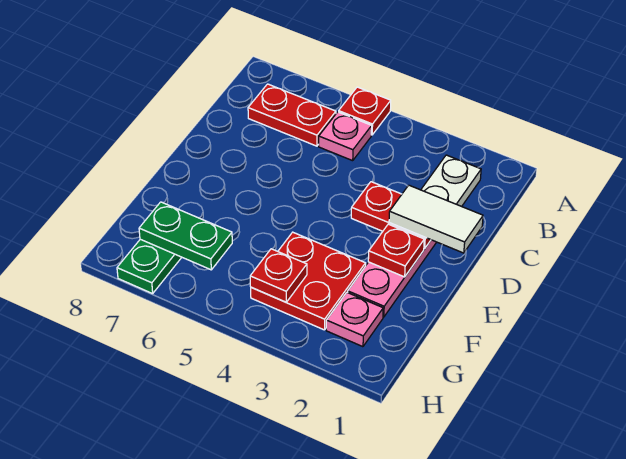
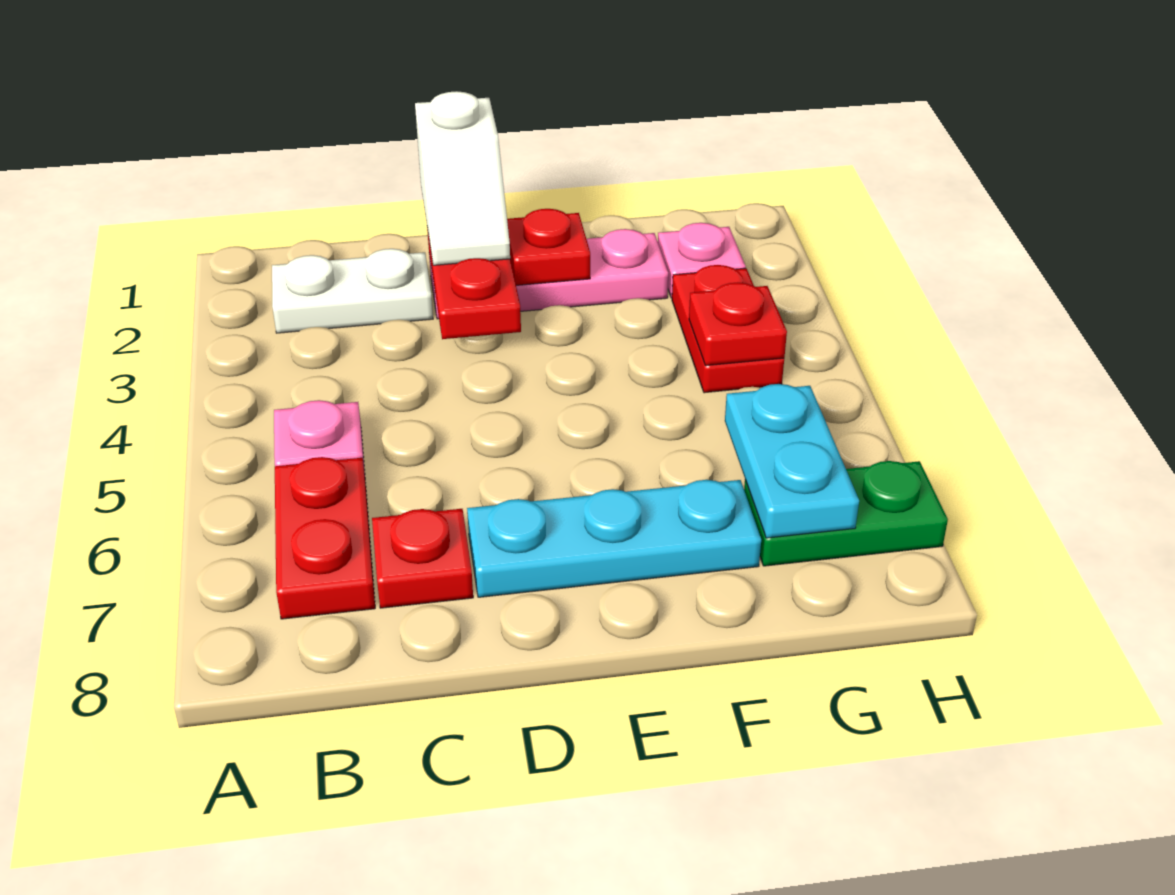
red plate A5 level 1 -> red plate C7 level 1
white tile D1:D2 level 3 -> white slope D1:D2 level 3 top 1
none -> cyan plate D7:F7 level 1
red plate F3:G4 level 1 -> red plate G3:G4 level 1
green plate G6:G7 level 2 -> cyan plate G6:G7 level 2

